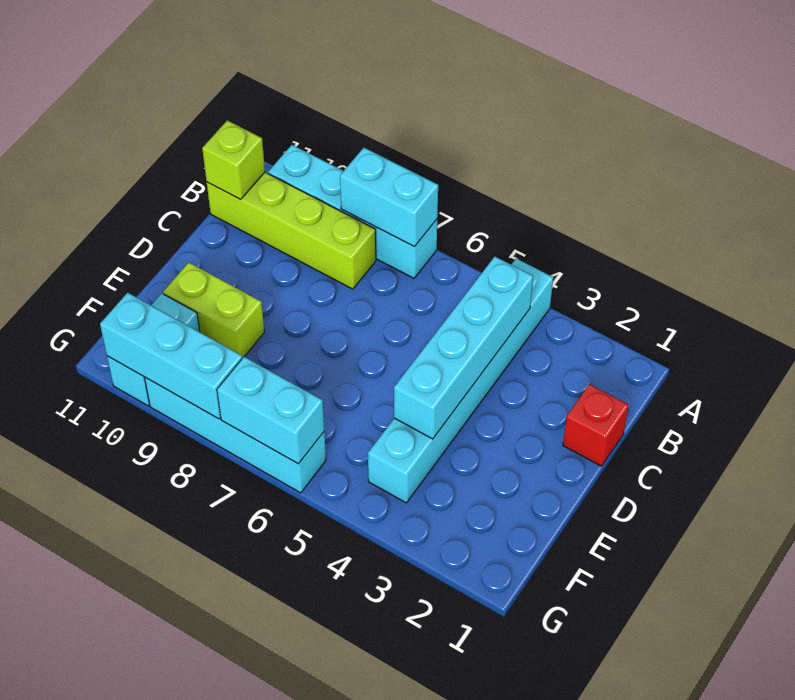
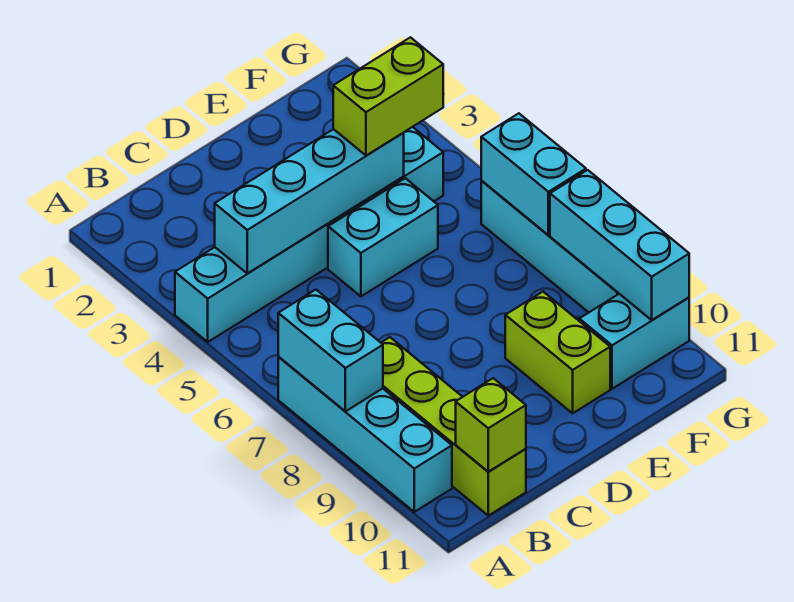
red brick C1 level 1 -> none
none -> cyan brick D5:E5 level 1
none -> lime brick E4:F4 level 3

